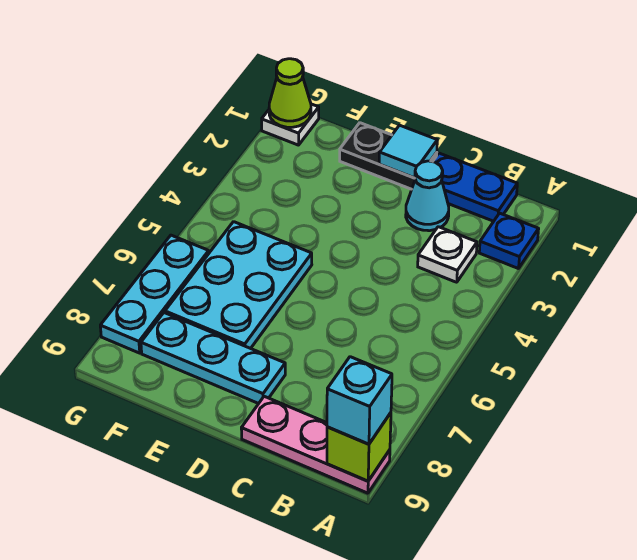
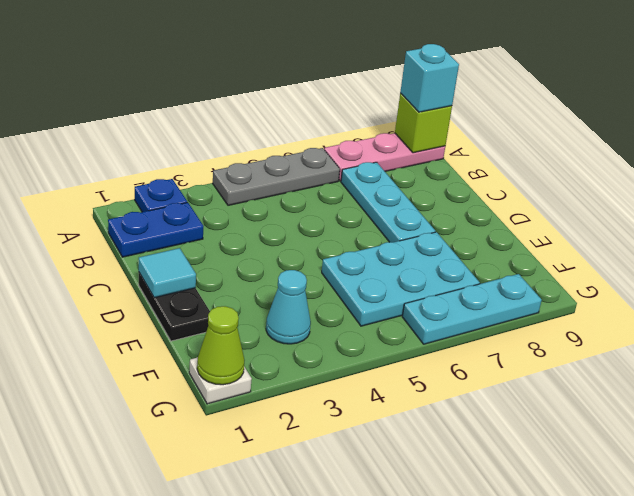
none -> grey plate A4:A6 level 1
pink plate A9:C9 level 1 -> pink plate A7:A9 level 1
blue plate B1:C1 level 1 -> blue plate B1:B2 level 1
white plate B3 level 1 -> none
cyan cone C2 level 1 -> cyan cone F3 level 1
cyan plate D8:F8 level 1 -> cyan plate B7:D7 level 1

